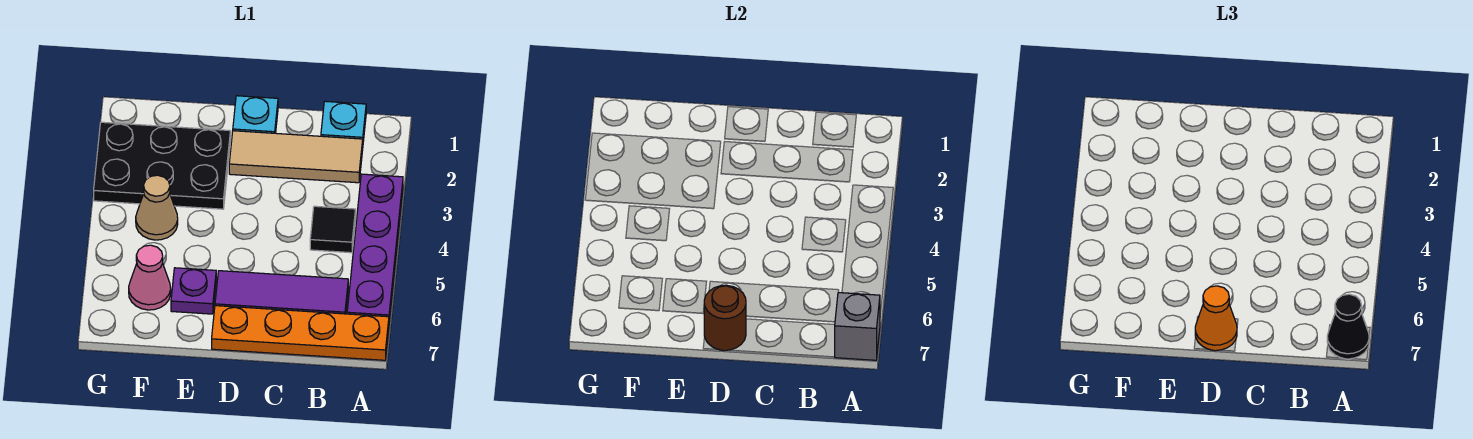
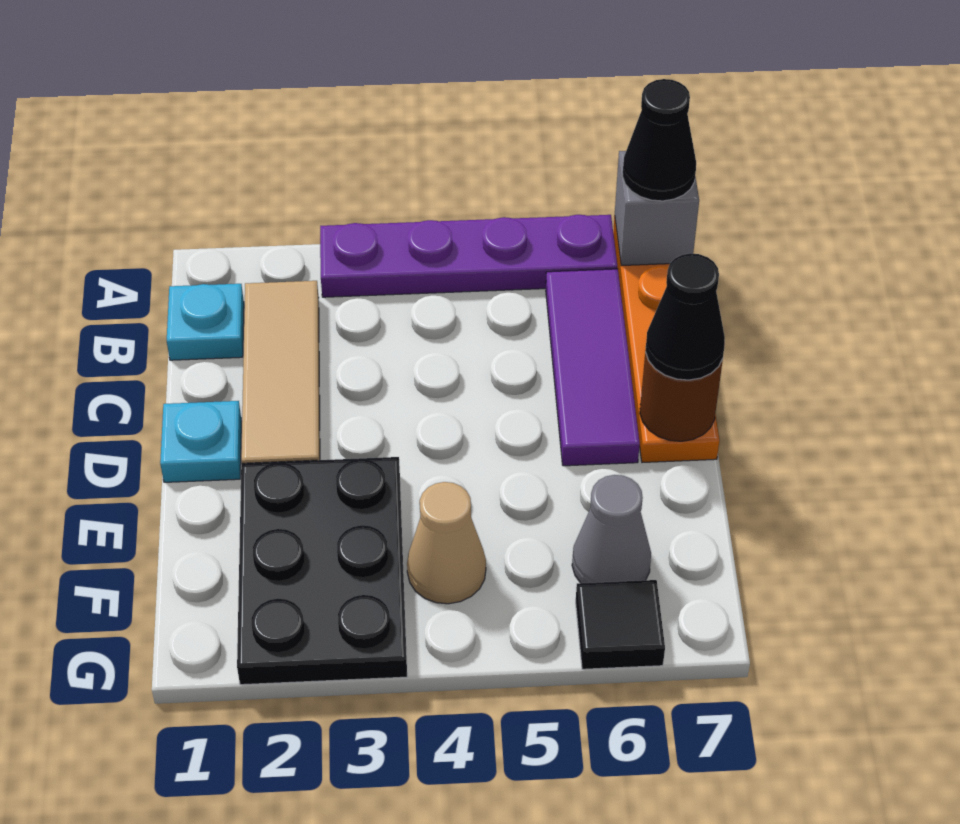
black tile B4 level 1 -> black tile G6 level 1
orange cone D7 level 3 -> black cone D7 level 3
purple plate E6 level 1 -> none
pink cone F6 level 1 -> grey cone F6 level 1

